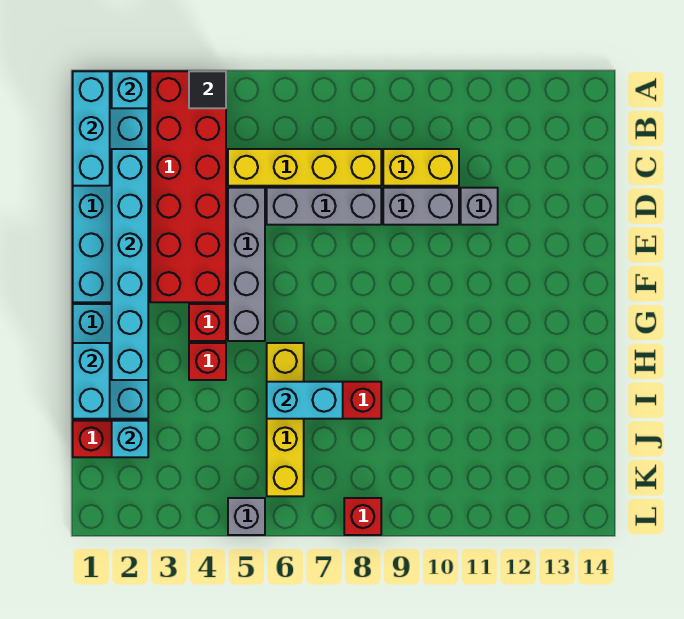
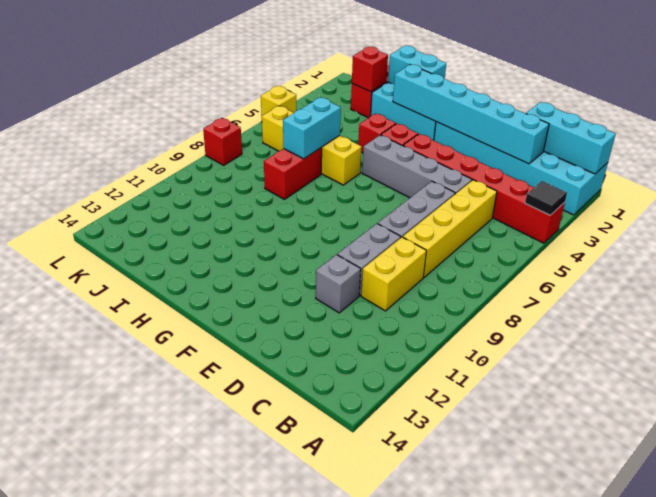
cyan brick A2 level 2 -> none
red brick A3:F4 level 1 -> red brick A4:F4 level 1
cyan brick J2 level 2 -> red brick J2 level 2
grey brick L5 level 1 -> yellow brick L5 level 1

